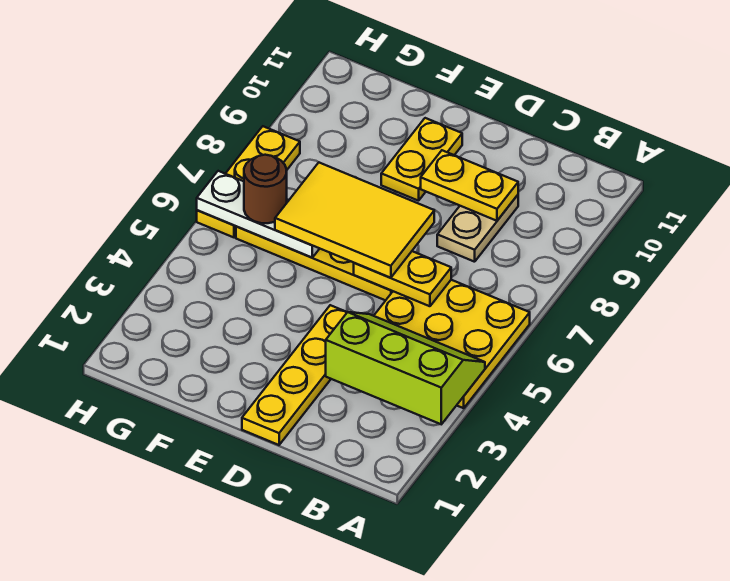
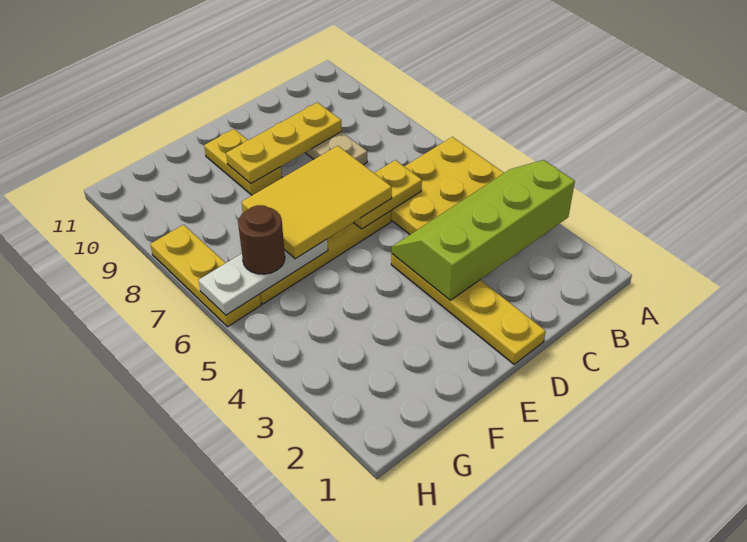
lime slope A3:C4 level 2 top 3 -> lime slope A3:D4 level 2 top 3
yellow plate C9:D9 level 2 -> yellow plate C9:E9 level 2

